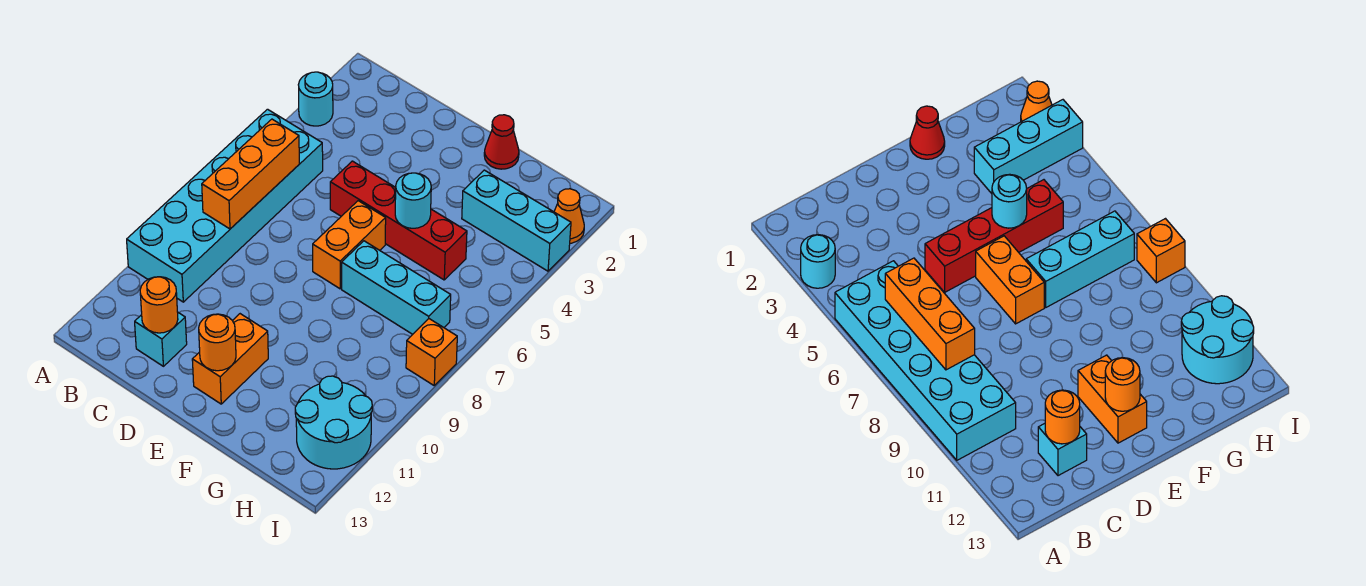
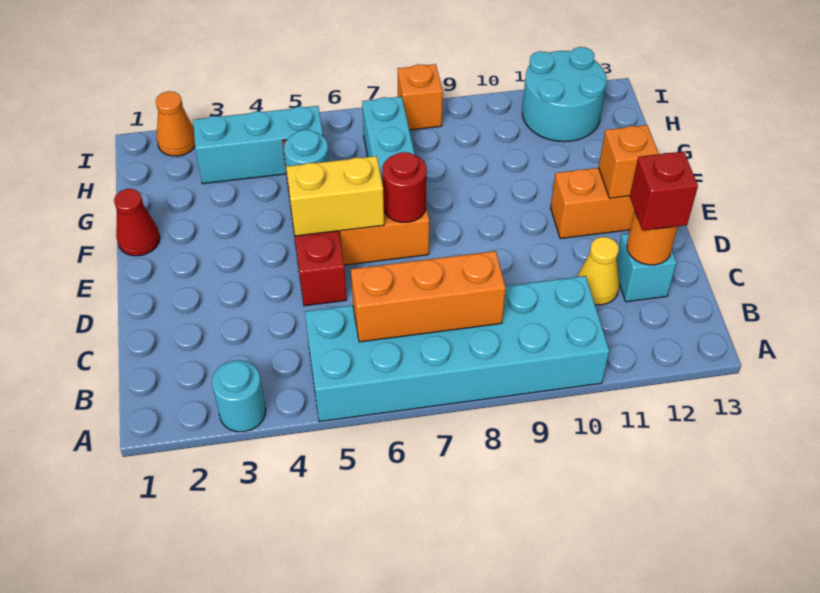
none -> yellow cone C11 level 1
none -> red brick C12 level 3
none -> yellow brick E5:E6 level 2
none -> red round brick E7 level 2
orange round brick E12 level 2 -> orange brick E12 level 2
cyan brick G3:I3 level 1 -> cyan brick H3:H5 level 1

